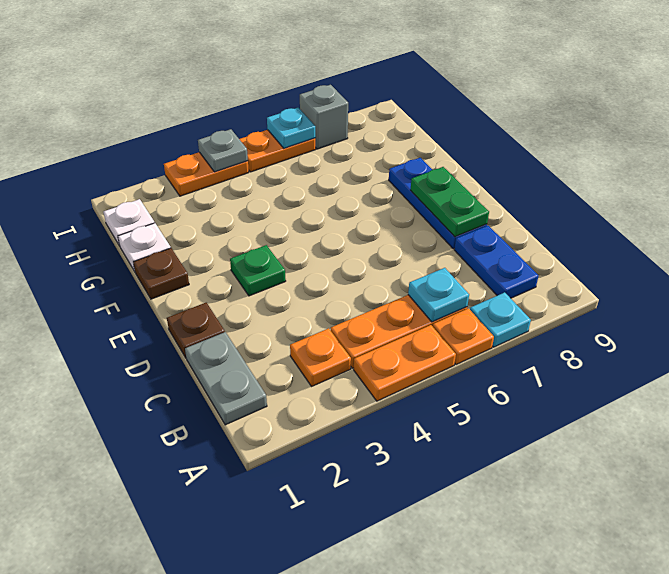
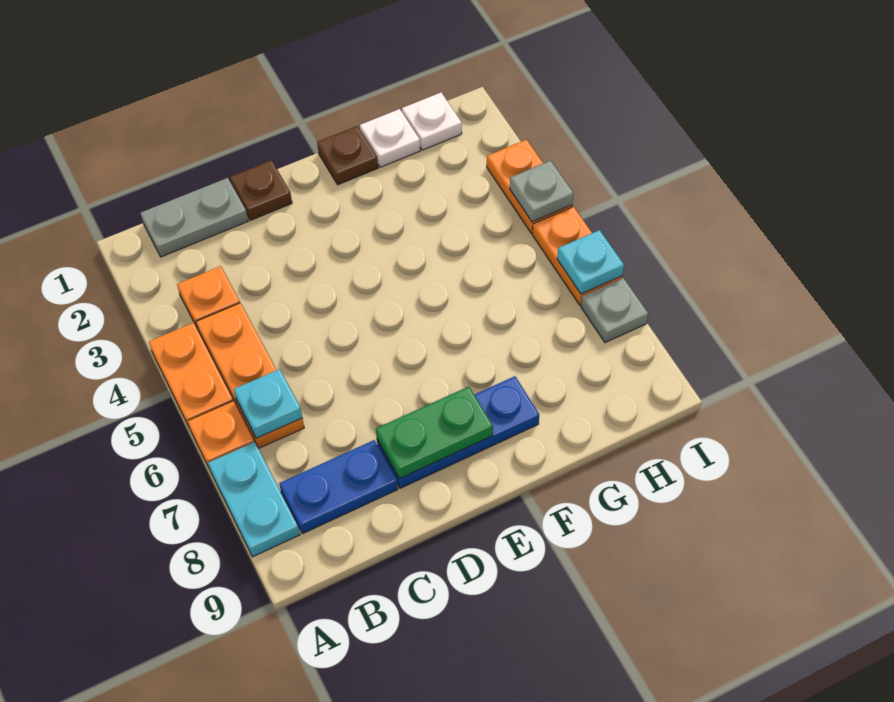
cyan plate A7 level 1 -> cyan plate A7:A8 level 1
green plate E3 level 1 -> none
grey brick I7 level 1 -> grey plate I7 level 1

